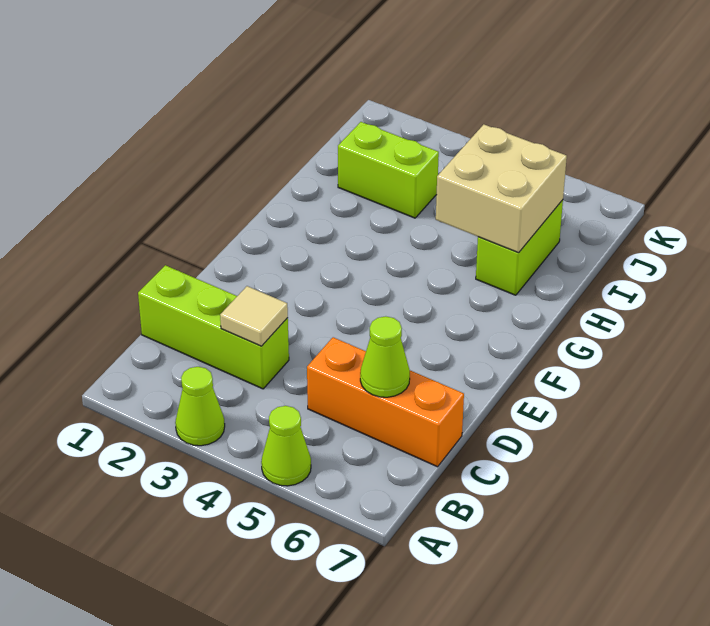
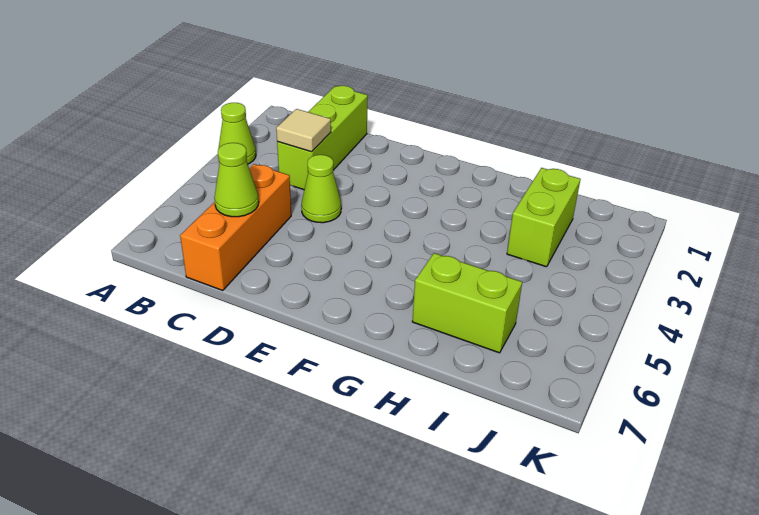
lime cone A5 level 1 -> lime cone D4 level 1
tan brick H5:I6 level 2 -> none

